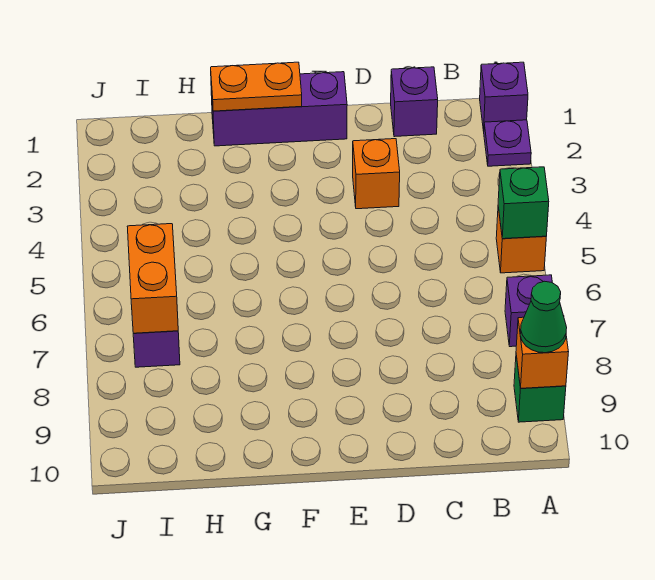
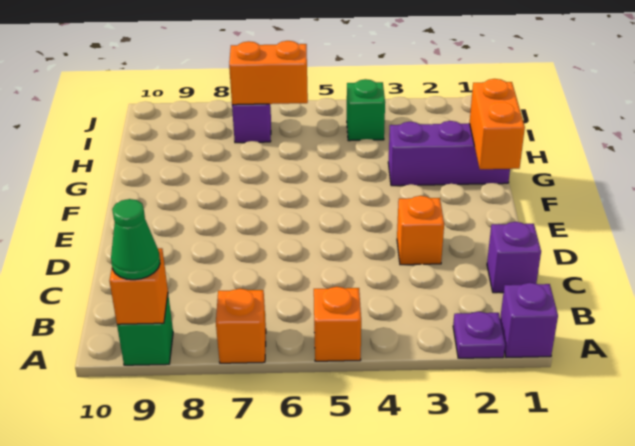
green brick A5 level 2 -> green brick I4 level 1
purple brick A7 level 1 -> orange brick A7 level 1
purple brick E1:G1 level 1 -> purple brick G1:G3 level 1
orange plate F1:G1 level 2 -> orange brick F1:G1 level 2

